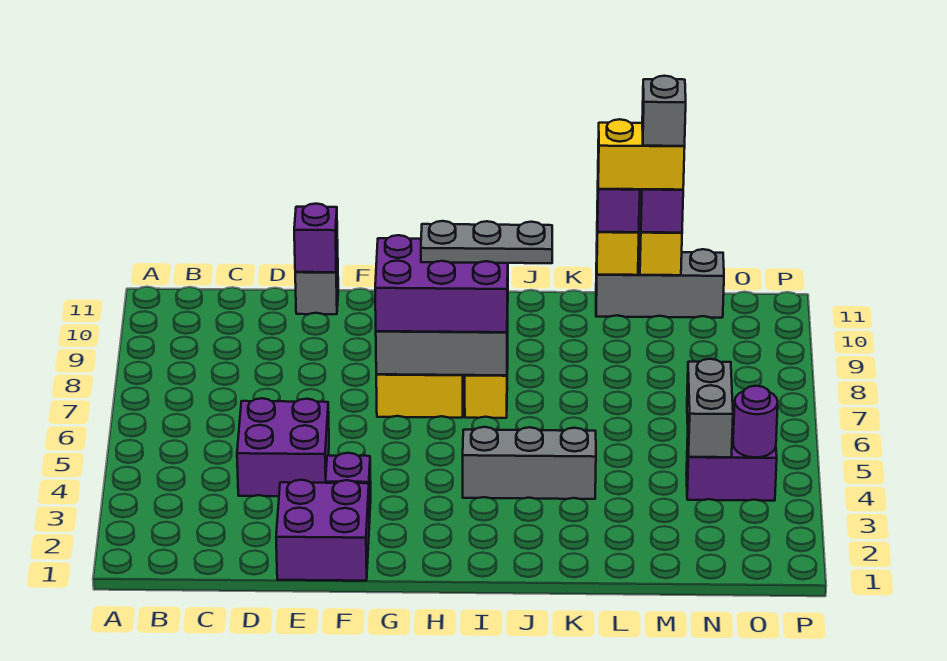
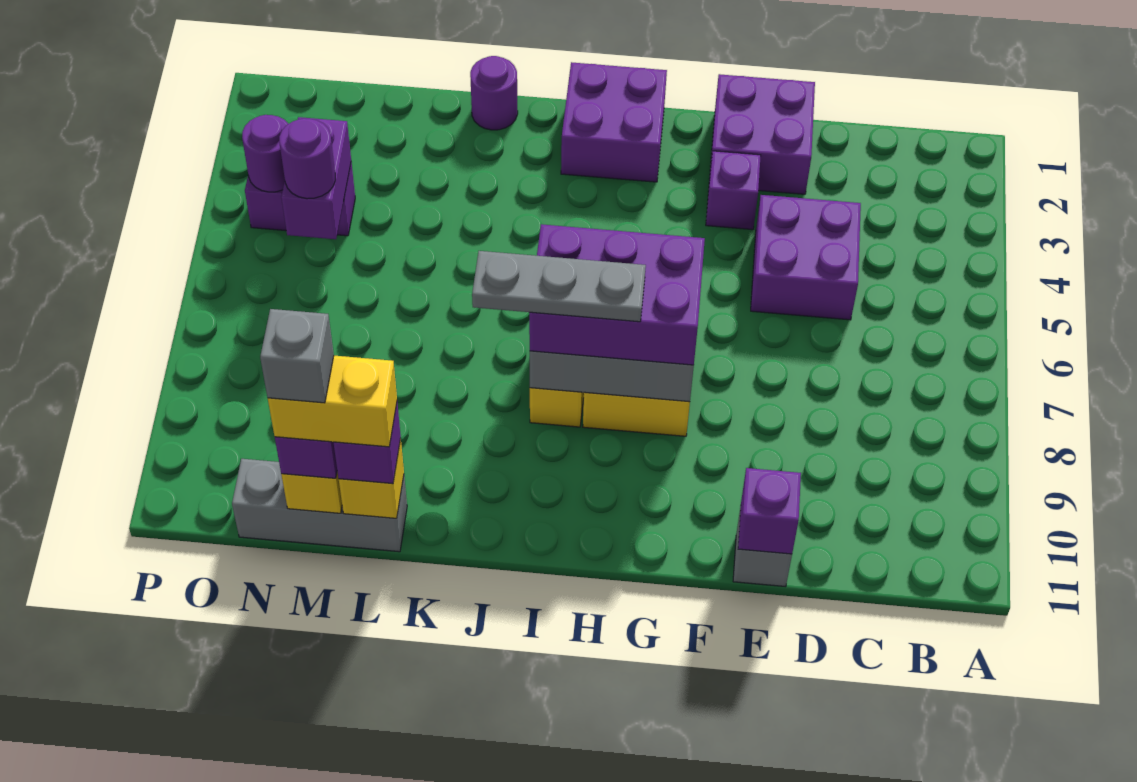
none -> purple brick H1:I2 level 1
grey brick I4:K4 level 1 -> none
none -> purple round brick K1 level 1
grey brick N4:N5 level 2 -> purple brick N4:N5 level 2
none -> purple round brick N5 level 3

